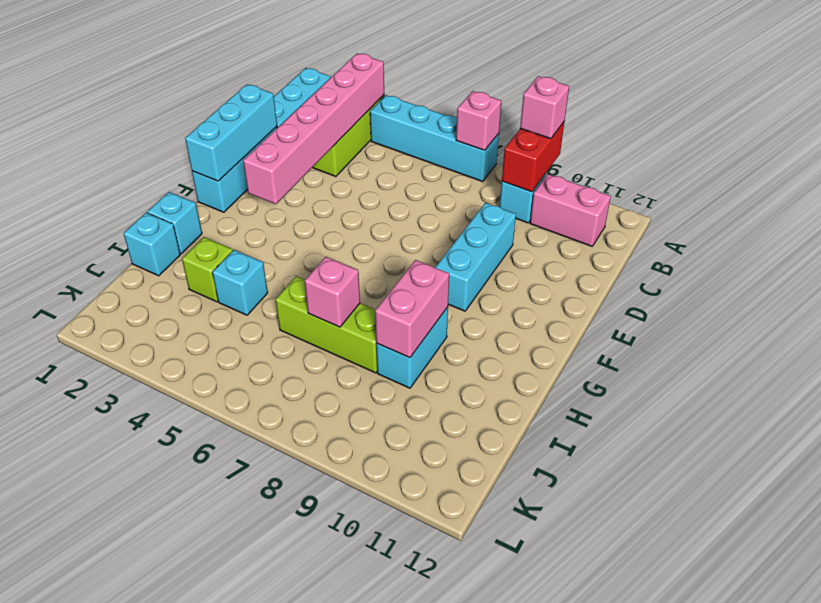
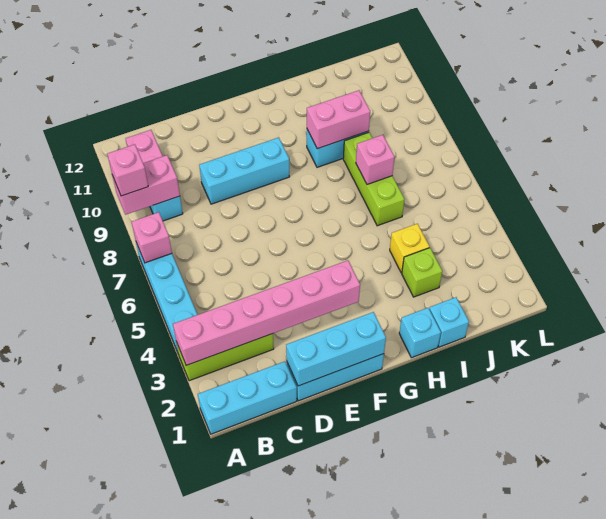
red brick A9:B9 level 2 -> pink brick A9:B9 level 2
cyan brick I4 level 1 -> yellow brick I4 level 1

